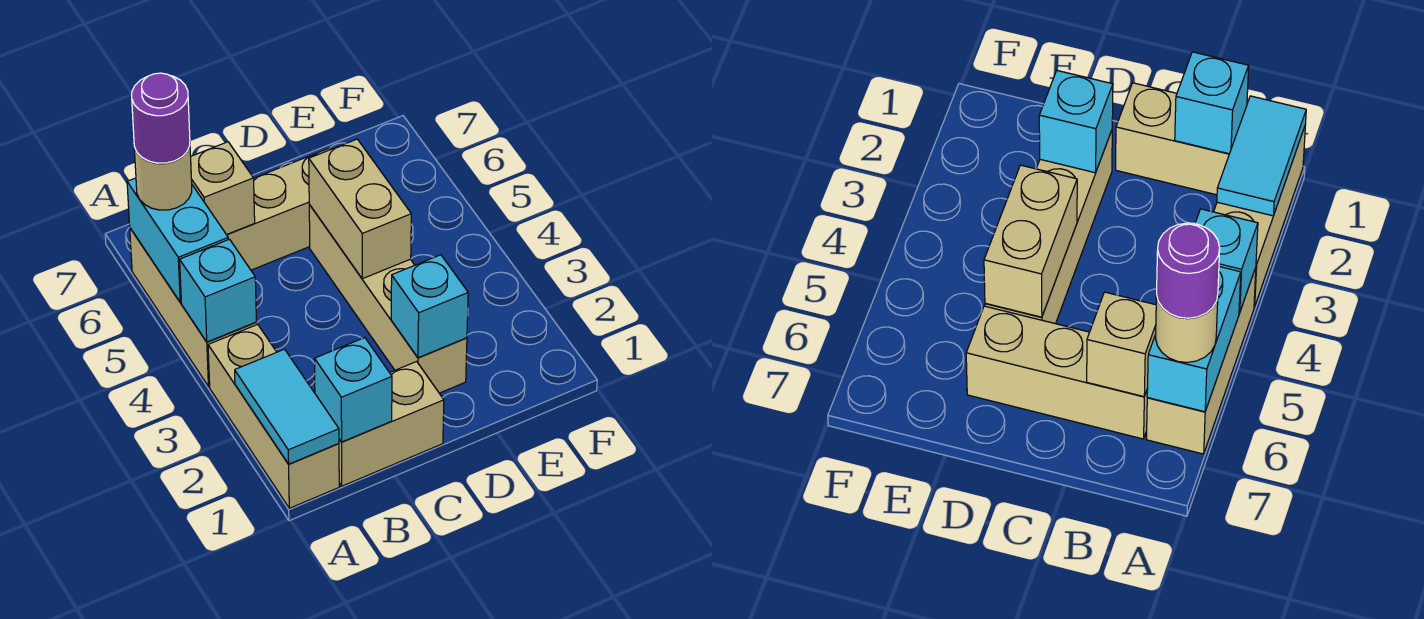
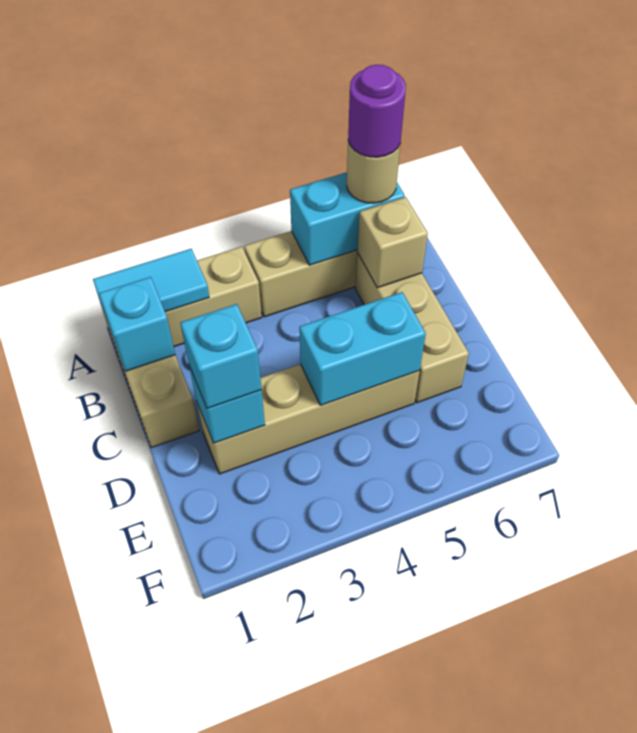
cyan brick A4 level 2 -> cyan brick D2 level 3
tan brick D4:D5 level 2 -> cyan brick D4:D5 level 2

